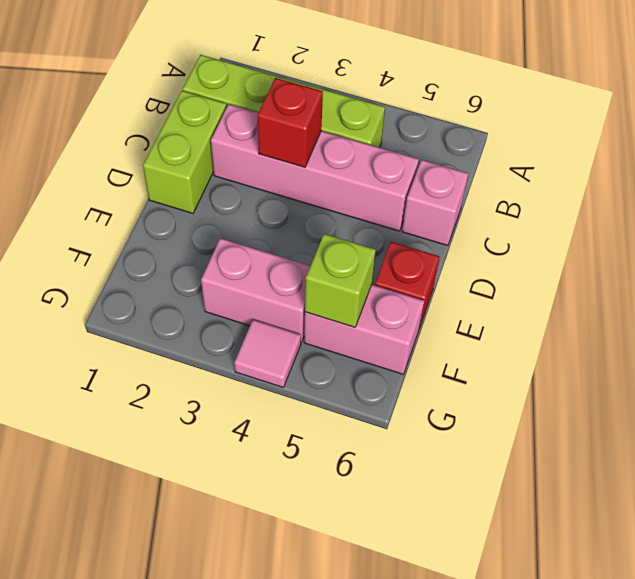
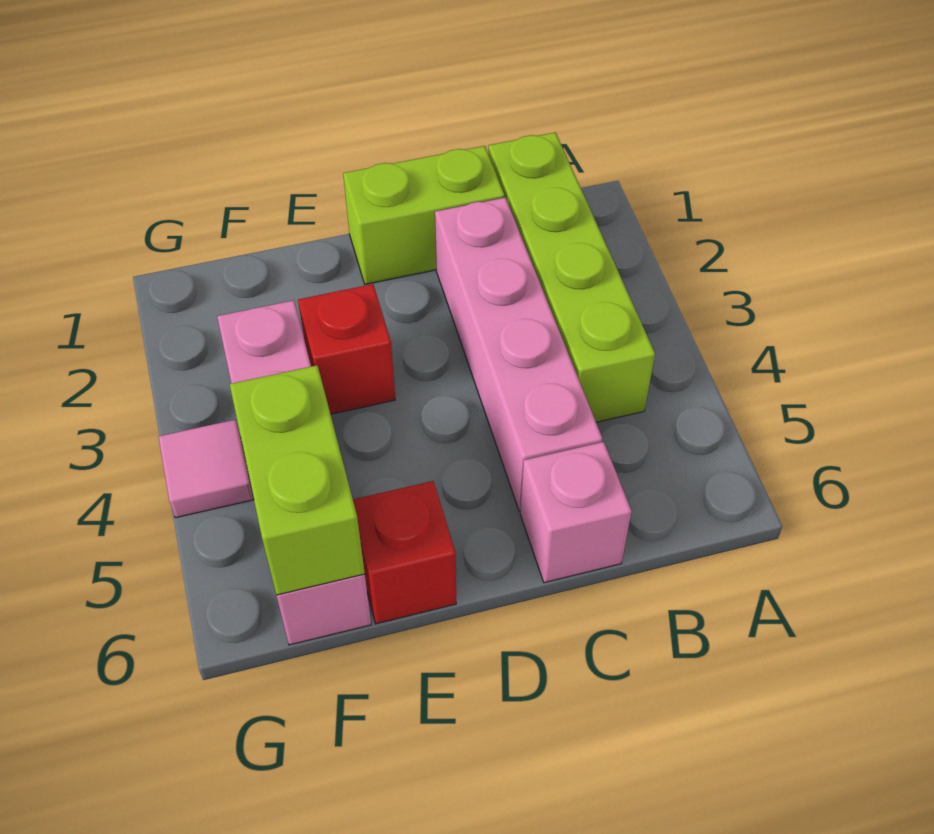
red brick C3 level 2 -> red brick E3 level 1
lime brick F5 level 2 -> lime brick F5:F6 level 2

